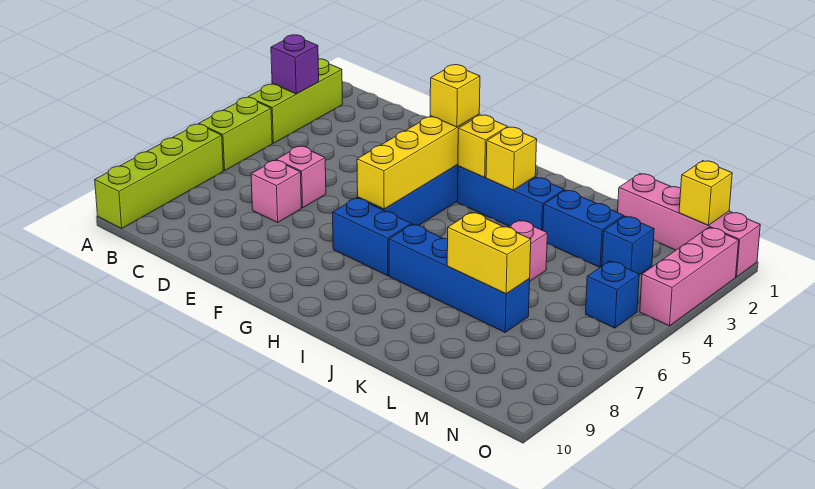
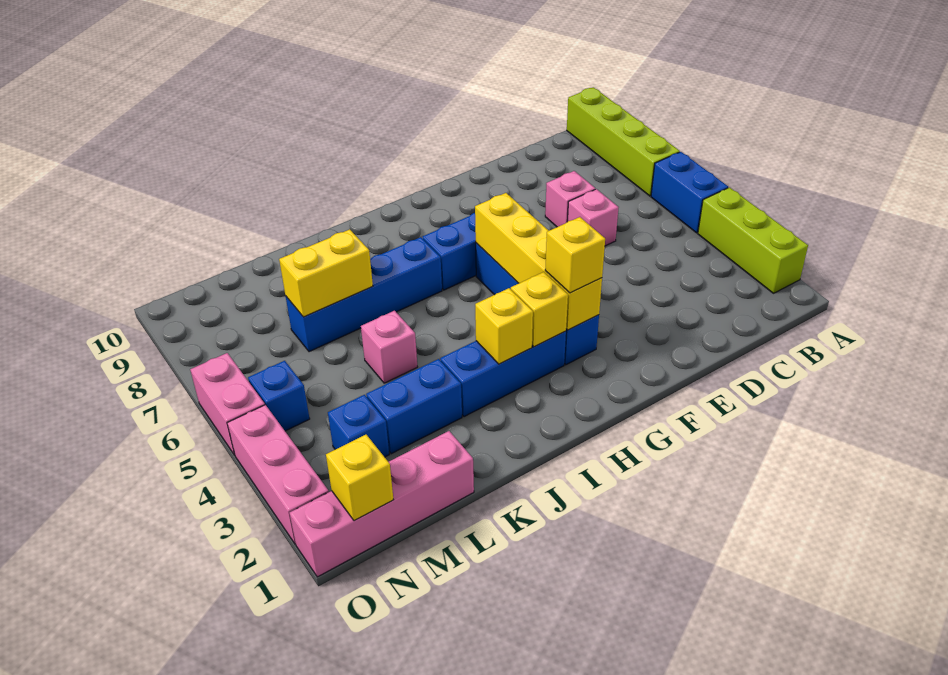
purple brick A3 level 2 -> none
lime brick A5:A6 level 1 -> blue brick A5:A6 level 1
none -> pink brick O5:O6 level 1

